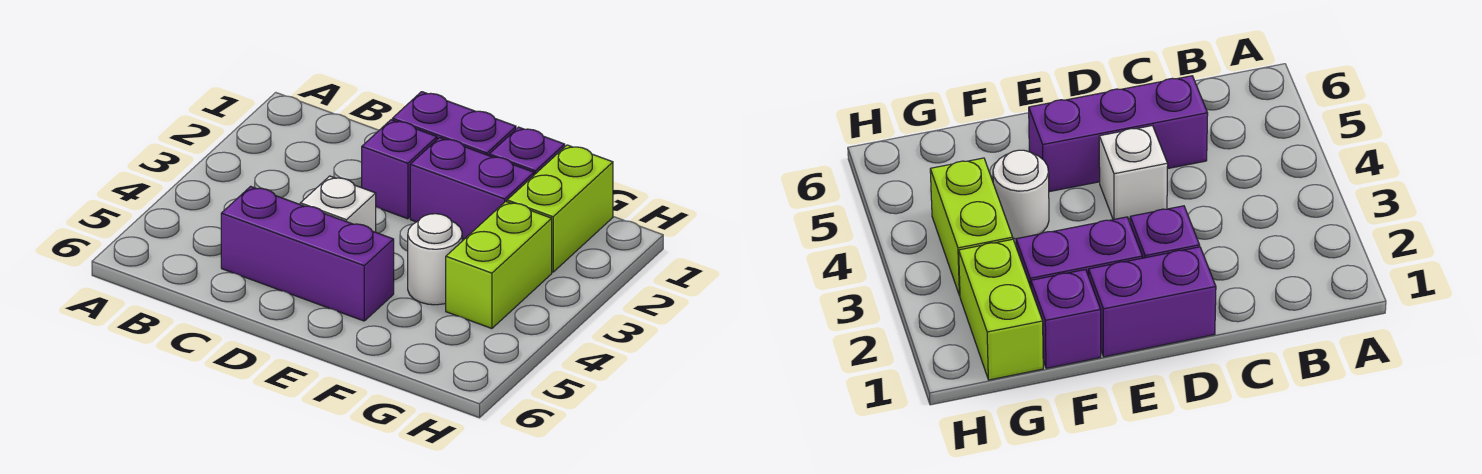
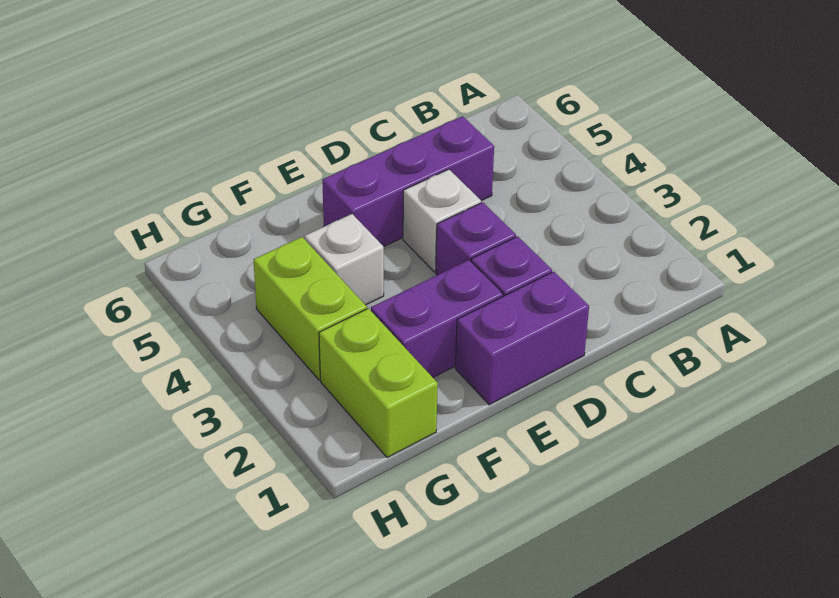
purple brick F1 level 1 -> purple brick D3 level 1
white round brick F4 level 1 -> white brick F4 level 1

